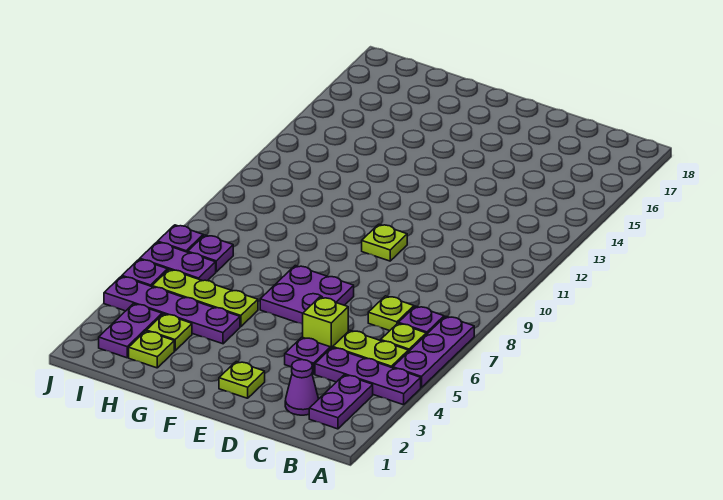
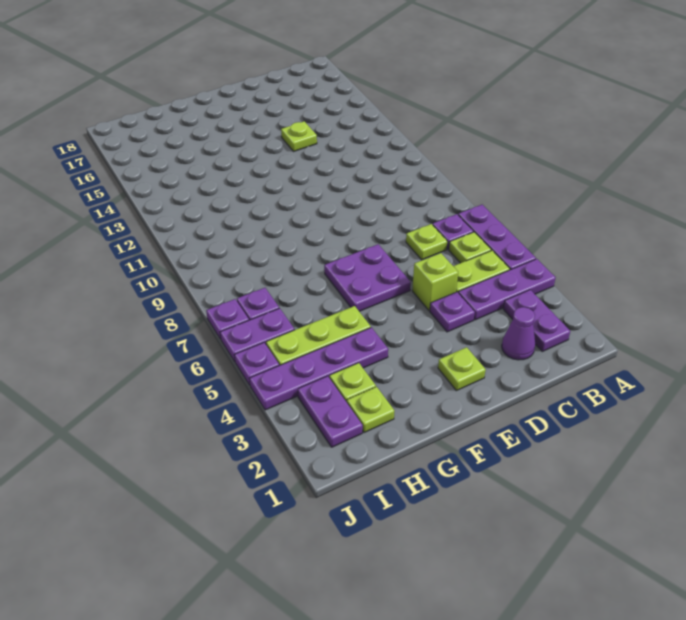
lime plate E10 level 1 -> lime plate D14 level 1

